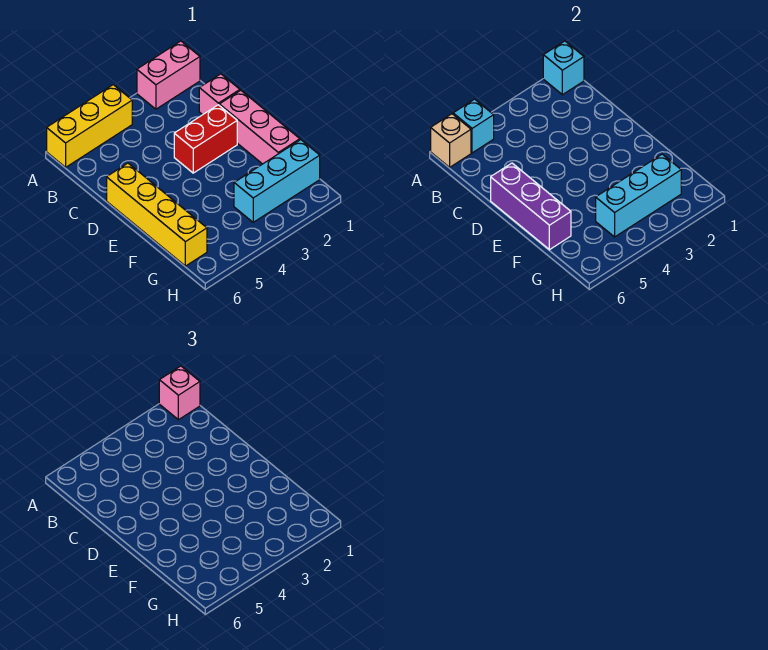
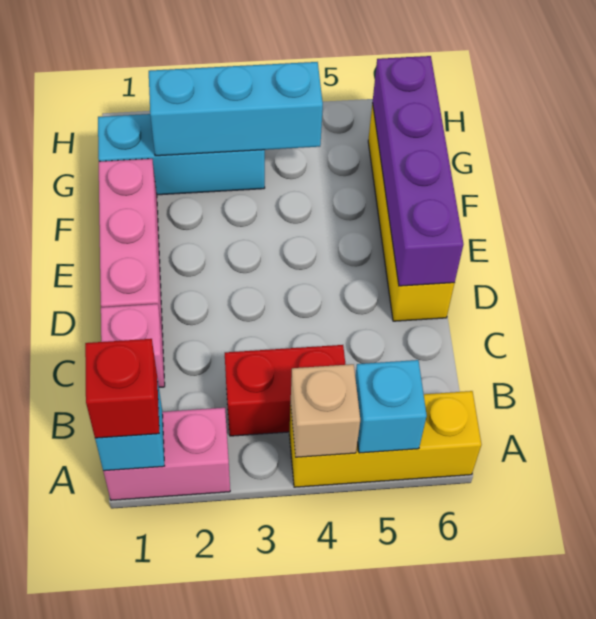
pink brick A1 level 3 -> red brick A1 level 3
tan brick A6 level 2 -> tan brick A4 level 2
red brick D2:D3 level 1 -> red brick B3:B4 level 1
purple brick D6:F6 level 2 -> purple brick D6:G6 level 2

